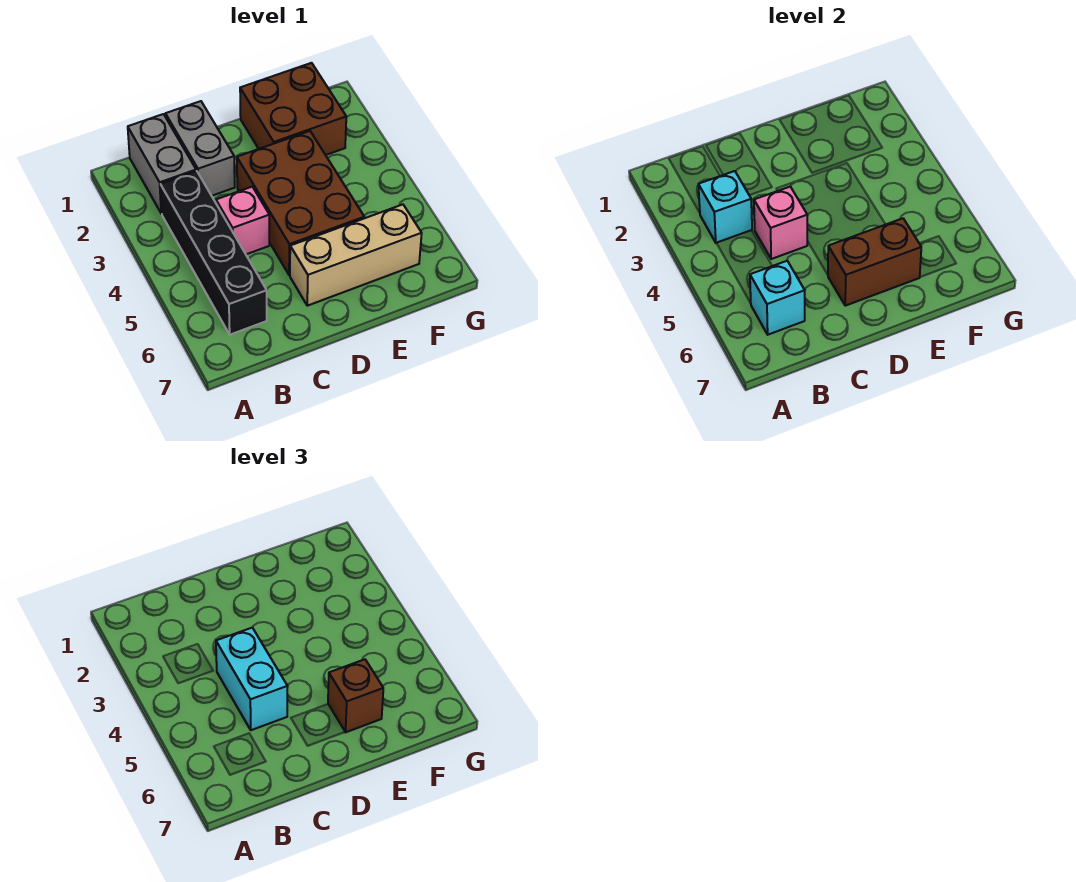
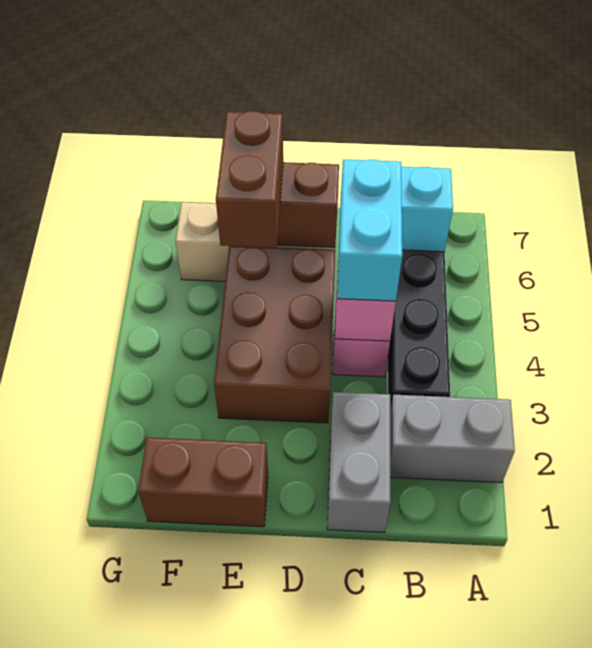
grey brick B1:B2 level 1 -> grey brick A2:B2 level 1
cyan brick B3 level 2 -> none
brown brick E1:F2 level 1 -> brown brick E1:F1 level 1
brown brick E6 level 3 -> brown brick E5:E6 level 3

